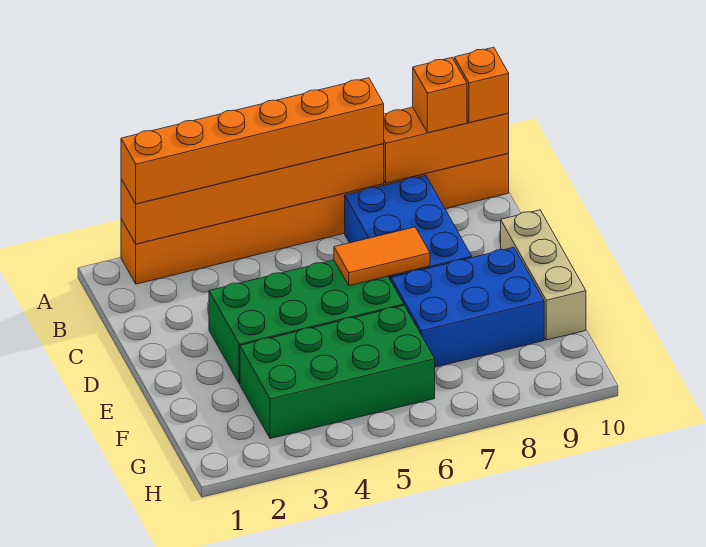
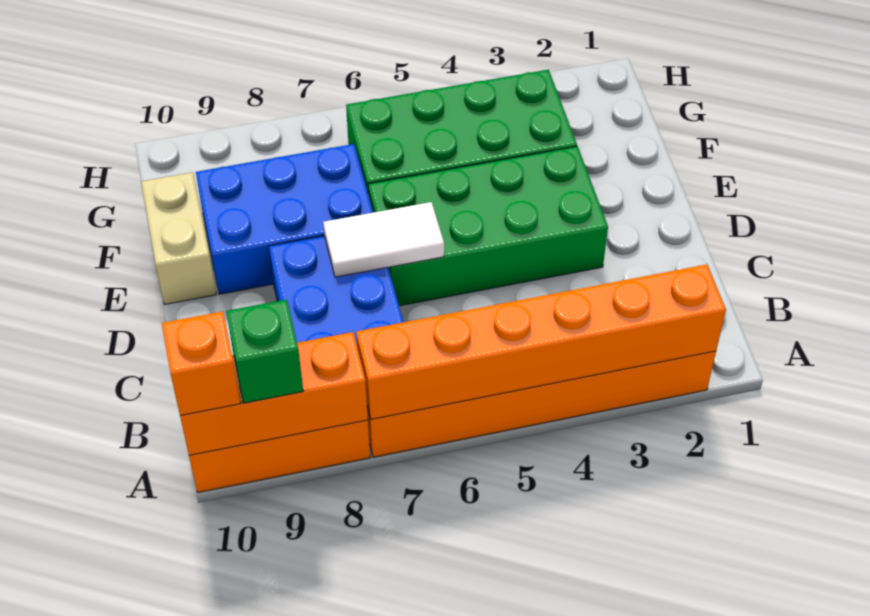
orange brick A2:A7 level 3 -> none
orange brick A9 level 3 -> green brick A9 level 3
orange tile D6:D7 level 2 -> white tile D6:D7 level 2
tan brick D10:F10 level 1 -> tan brick E10:F10 level 1

